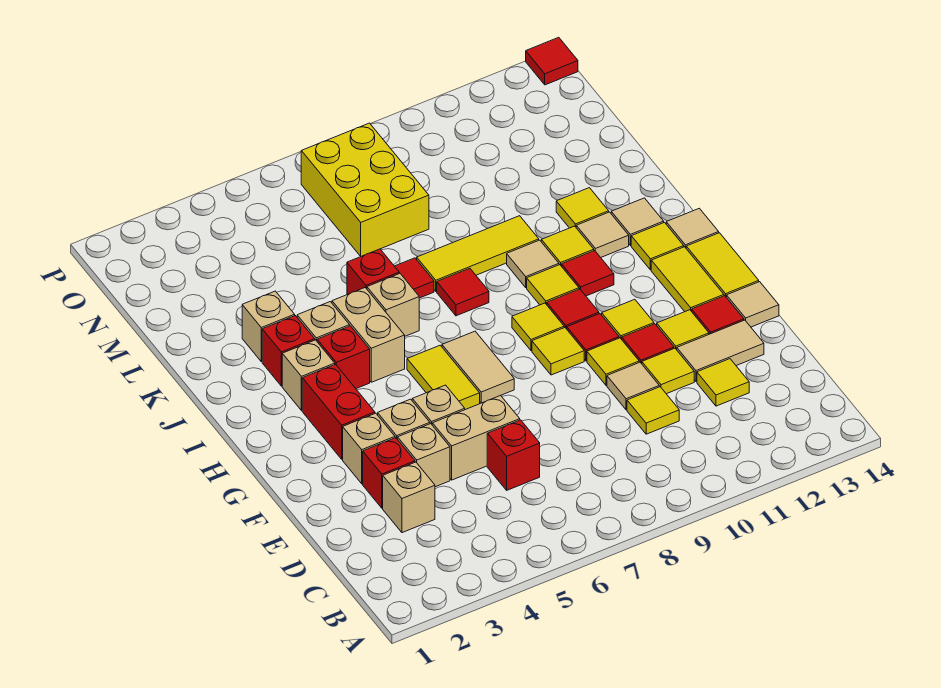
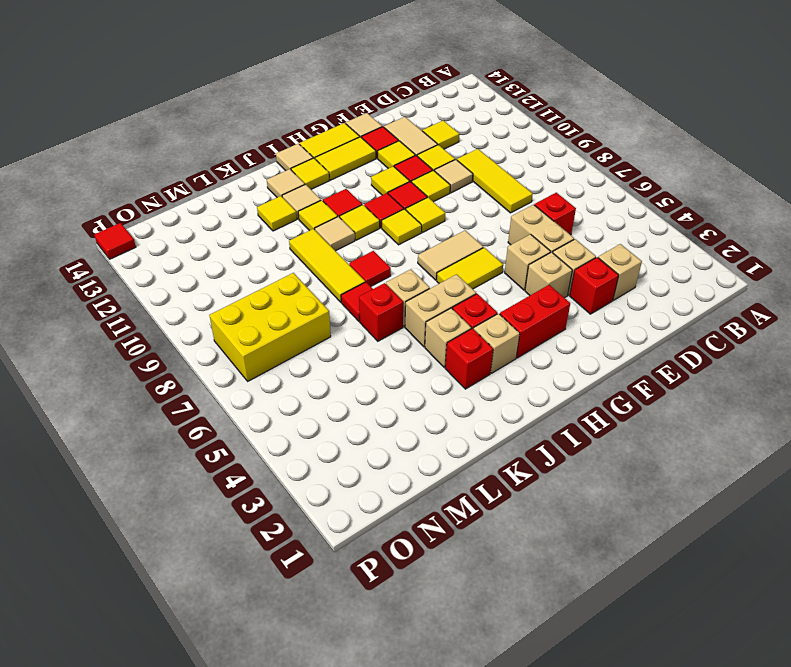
yellow tile D10 level 1 -> yellow tile D8:D10 level 1
tan brick F3 level 1 -> none
tan brick K3 level 1 -> none

